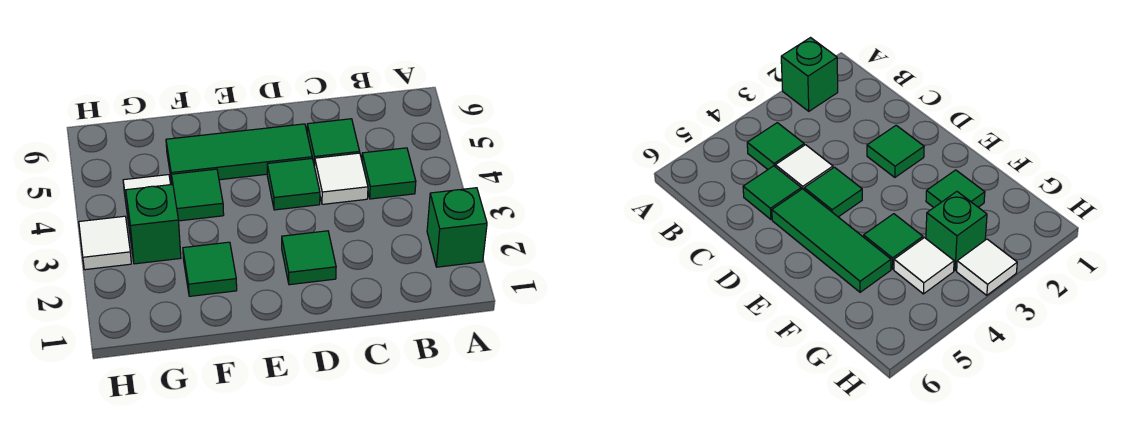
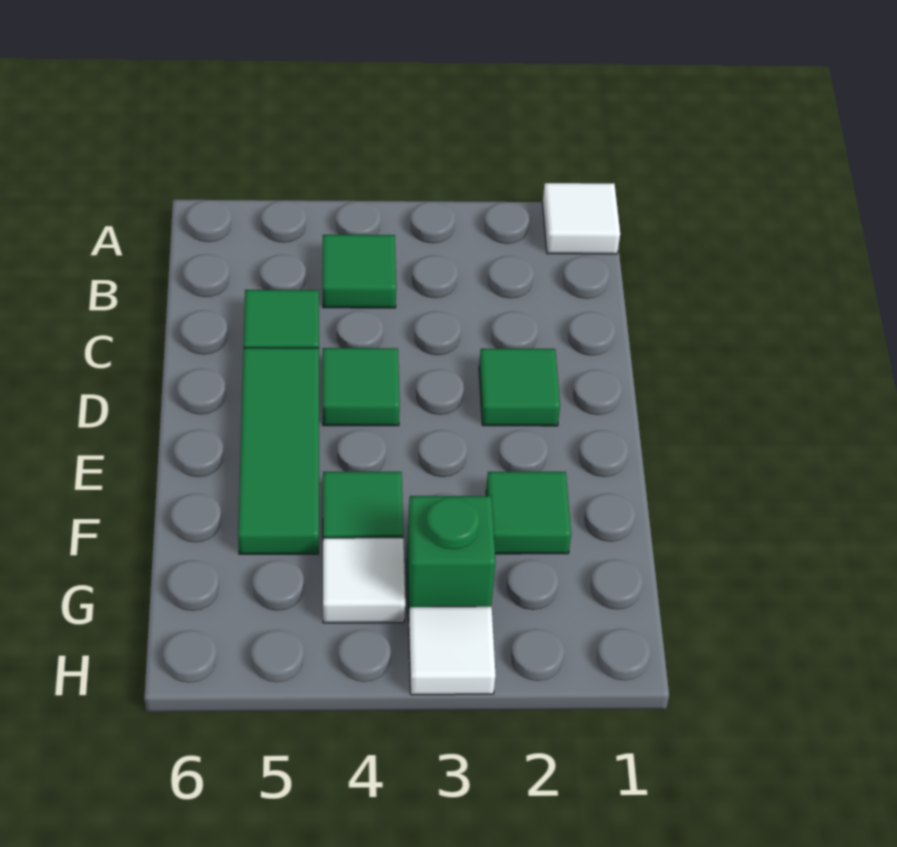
green brick A2 level 1 -> none
white tile C4 level 1 -> white tile A1 level 1

